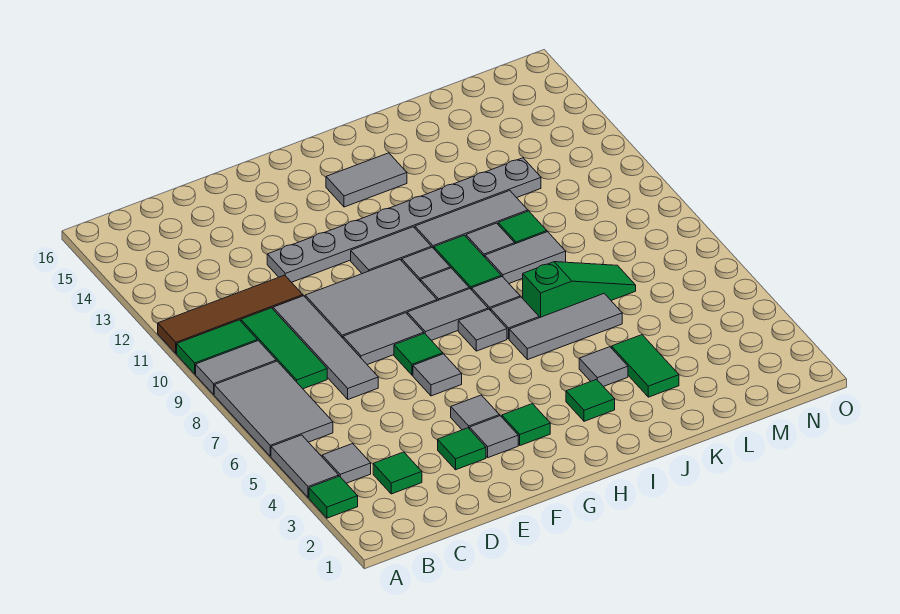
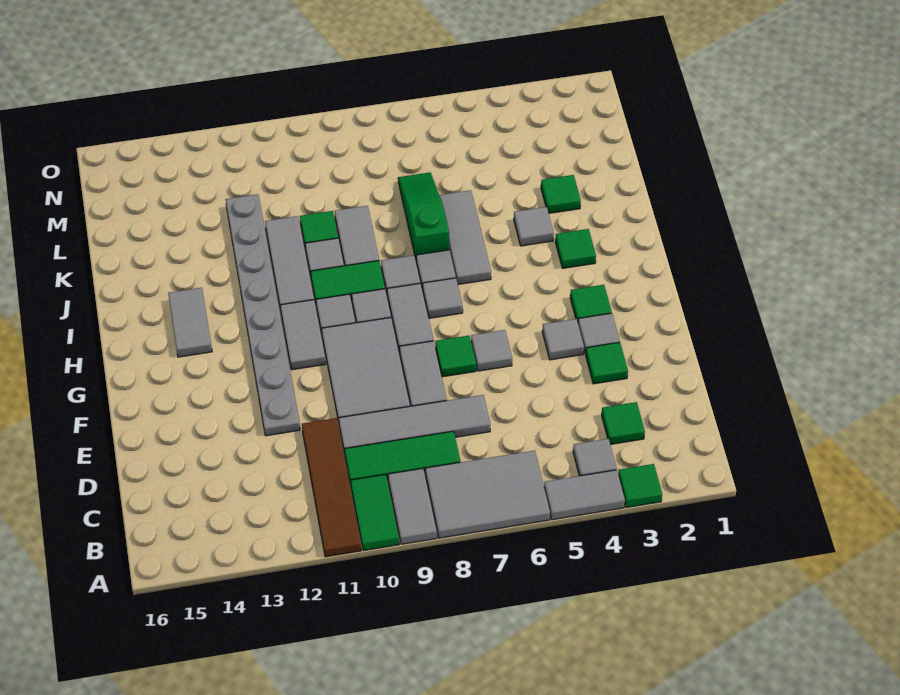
green tile K3:K4 level 1 -> green tile K3 level 1

